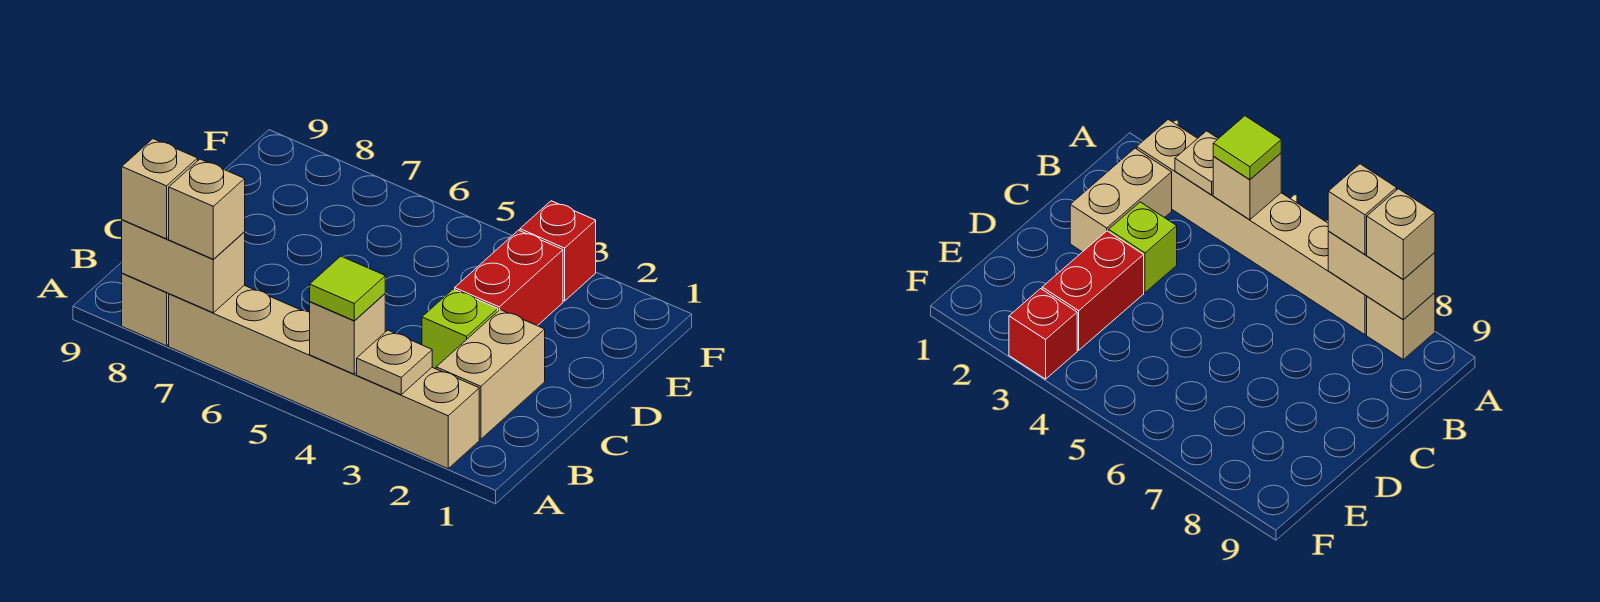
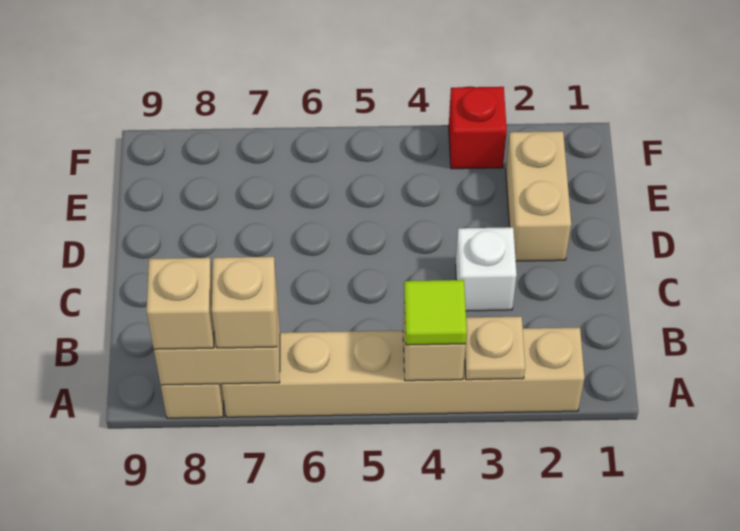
tan brick B2:C2 level 1 -> tan brick D2:E2 level 1
lime brick C3 level 1 -> white brick C3 level 1
red brick D3:E3 level 1 -> none

